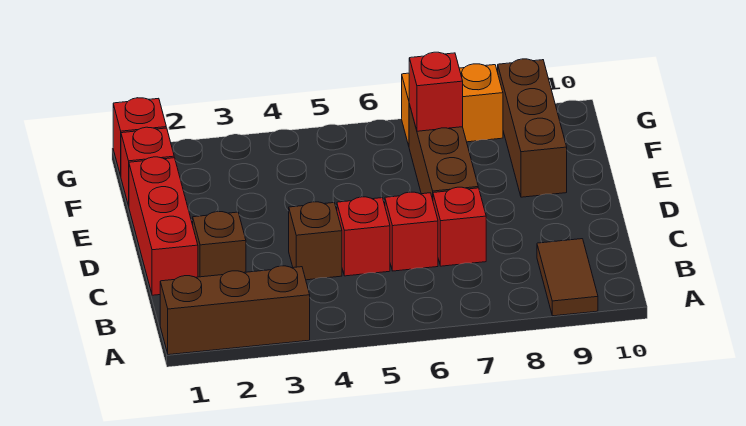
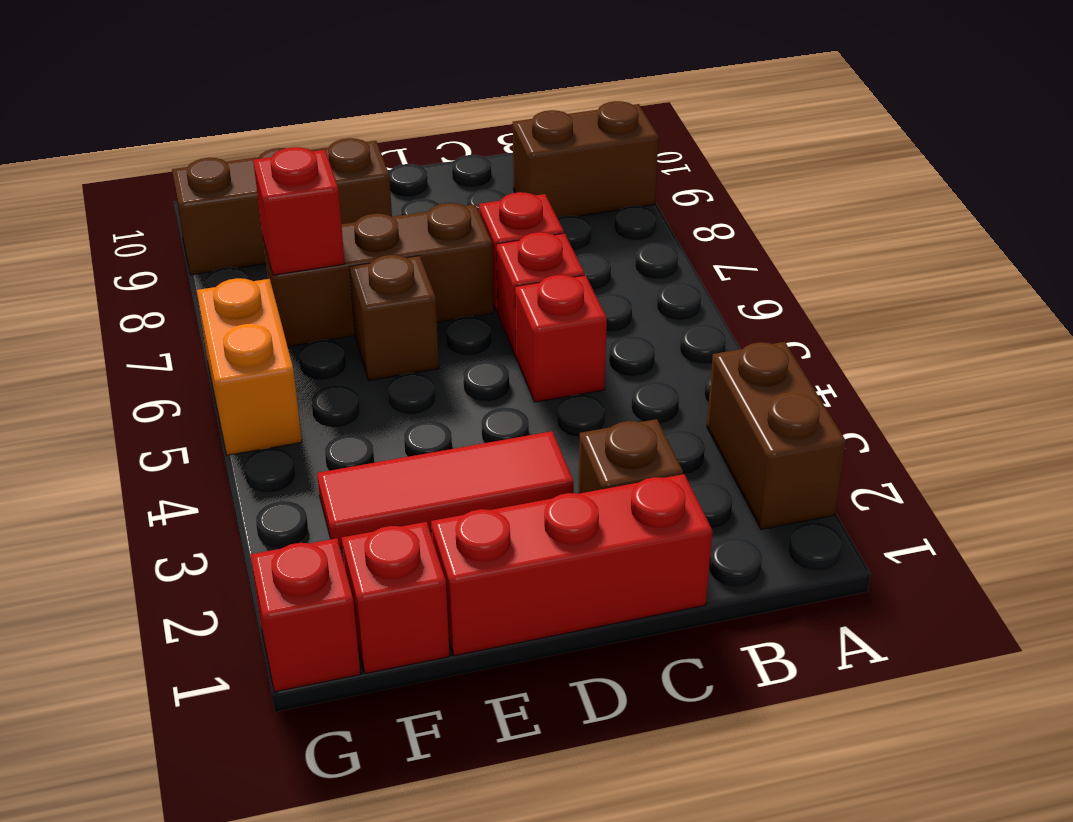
brown brick A1:A3 level 1 -> brown brick A2:A3 level 1
brown tile A9:B9 level 1 -> brown brick A9:B9 level 1
brown brick C4 level 1 -> brown brick E6 level 1
none -> red tile D3:F3 level 1
orange brick G7:G8 level 1 -> orange brick G5:G6 level 1

